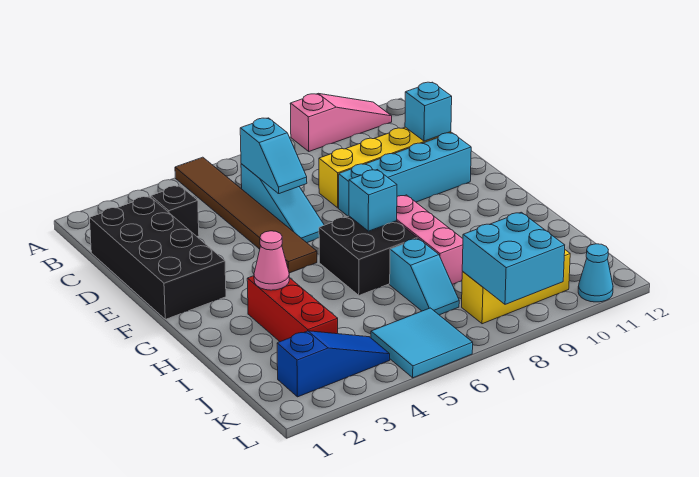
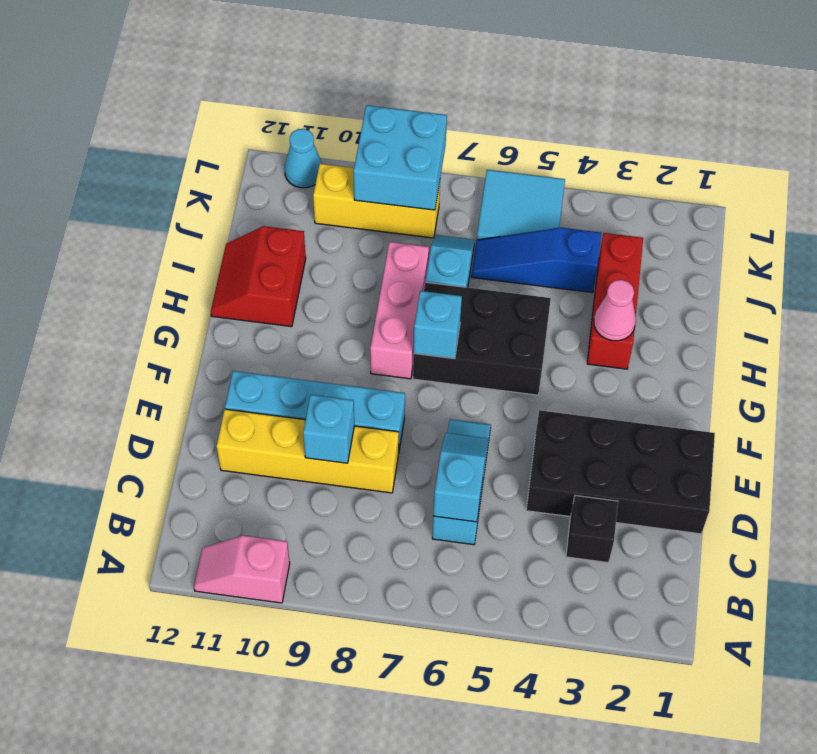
brown tile A5:F5 level 1 -> none
pink slope A9:A11 level 1 top 9 -> pink slope A10:A11 level 1 top 10
black brick C1:F2 level 1 -> black brick D1:E4 level 1
cyan brick D11 level 2 -> cyan brick D9 level 2
black brick G6:H7 level 1 -> black brick G5:H7 level 1
none -> red slope H11:I12 level 1 top 11
blue slope K2:K4 level 1 top 2 -> blue slope J4:J6 level 1 top 4

